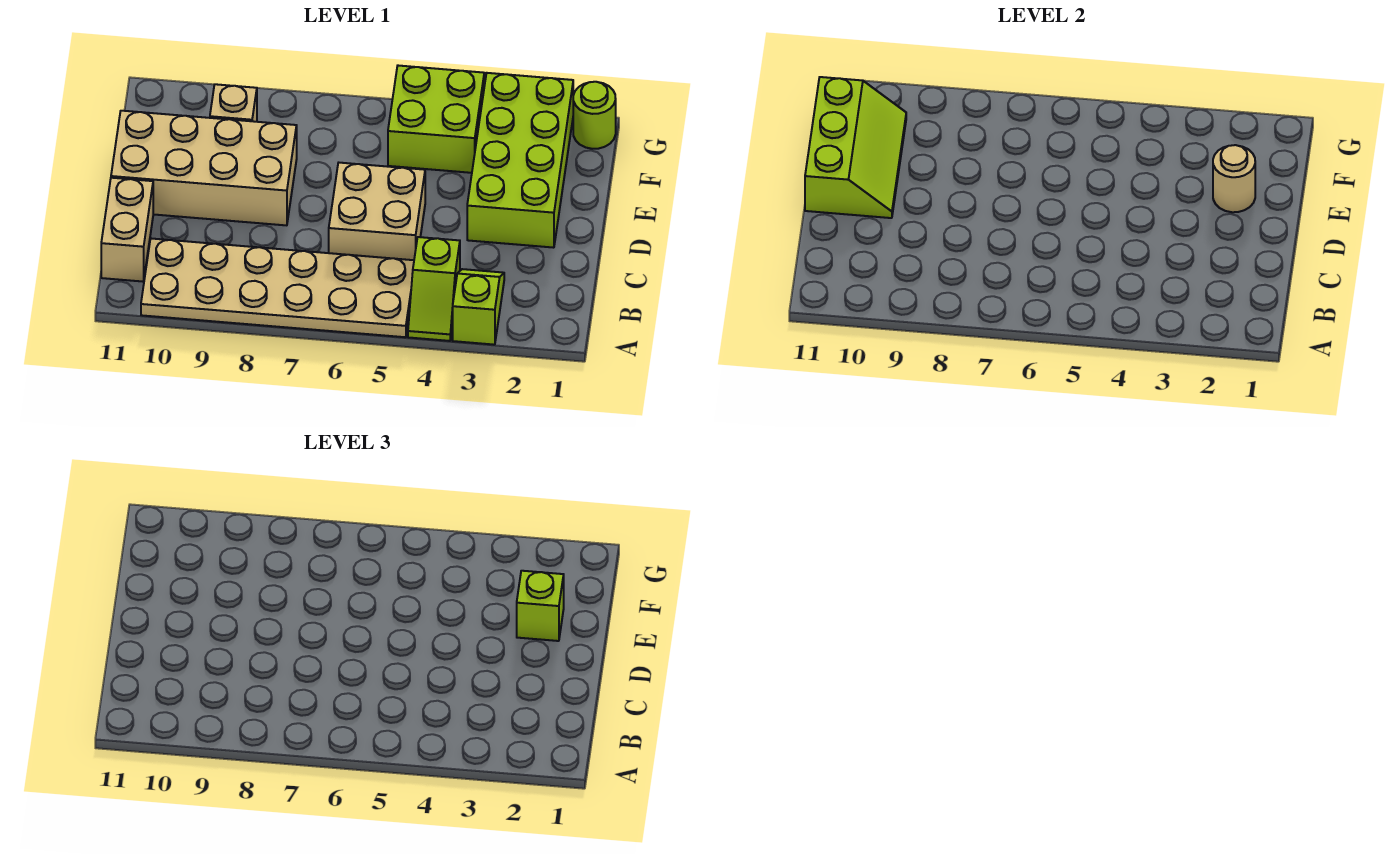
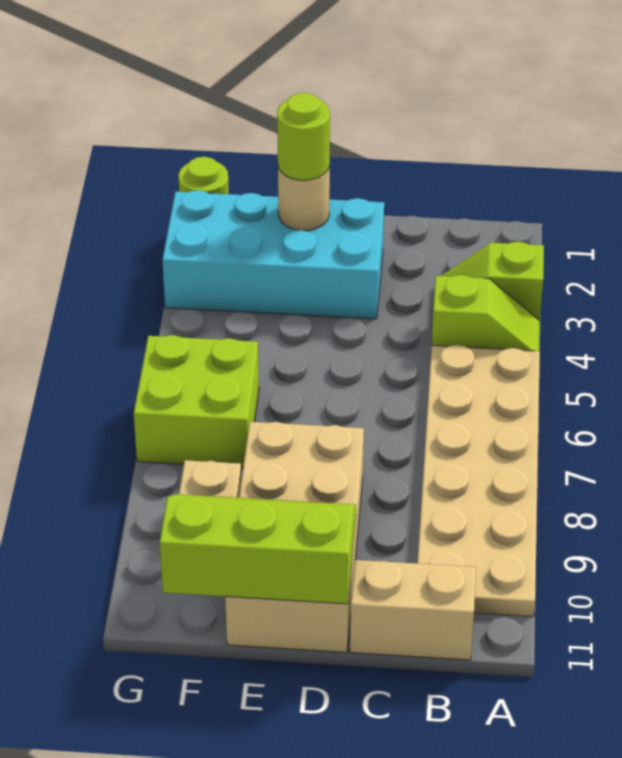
tan brick C5:D6 level 1 -> none
lime brick D2:G3 level 1 -> cyan brick D2:G3 level 1
lime brick E2 level 3 -> lime round brick E2 level 3
lime brick F4:G5 level 1 -> lime brick F6:G7 level 1

